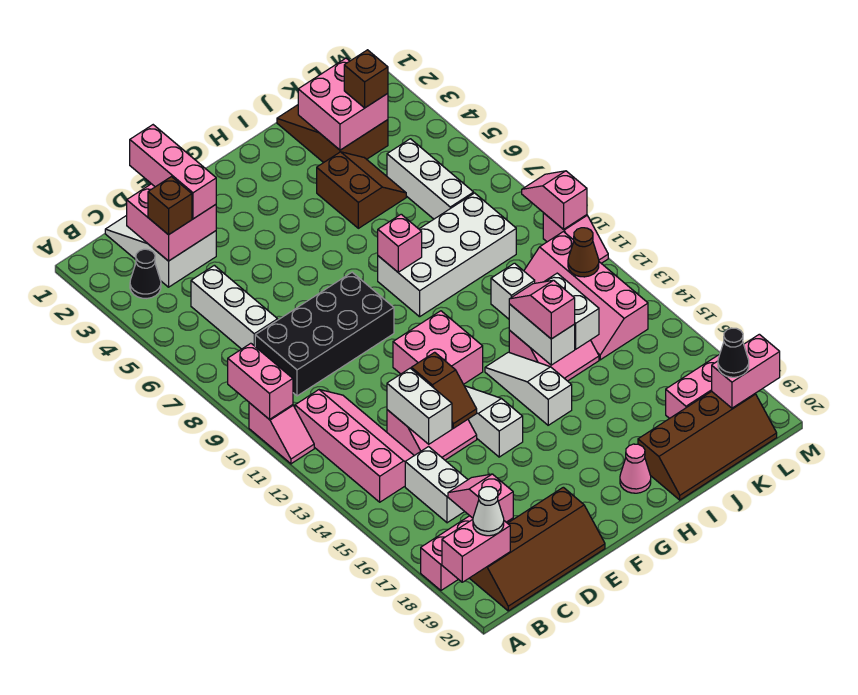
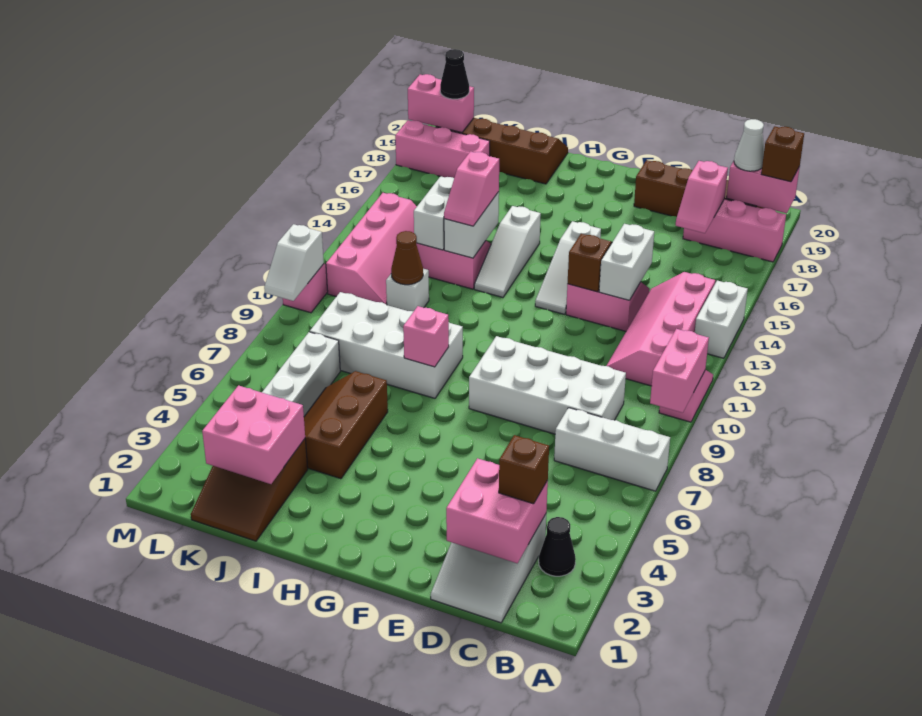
white brick C5:C7 level 1 -> white brick A7:C7 level 1
black brick C8:F9 level 1 -> white brick C8:F9 level 1
white brick C15:C16 level 1 -> white brick A13:A14 level 1
pink brick D1:D3 level 3 -> none
pink brick F11:G12 level 1 -> none
pink cone H19 level 1 -> none
brown slope I4:J5 level 1 top I -> brown slope I4:J6 level 1 top I
brown brick K3 level 3 -> brown brick A19 level 3
brown cone L12 level 2 -> brown cone J11 level 2
pink slope M9:M10 level 2 top 10 -> white slope M9:M10 level 2 top 10

